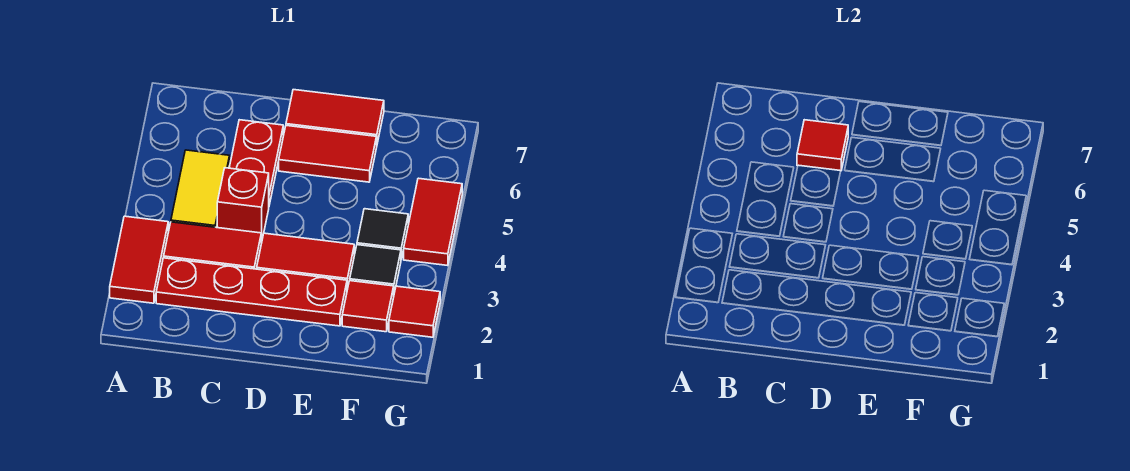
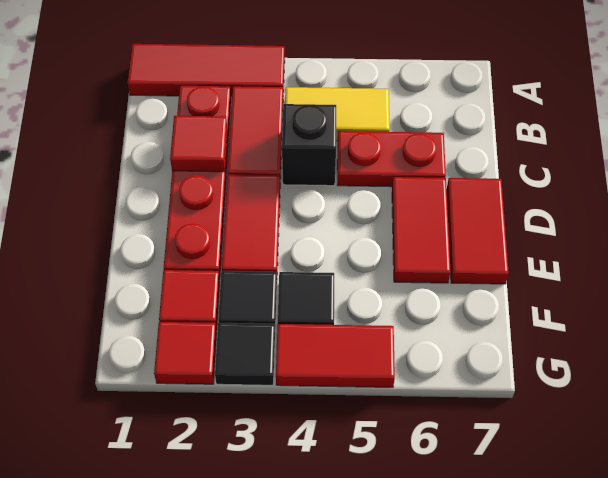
red tile A2:A3 level 1 -> red tile A1:A3 level 1
red brick C4 level 1 -> black brick C4 level 1
red tile C6 level 2 -> red tile C2 level 2
none -> black tile G3 level 1

